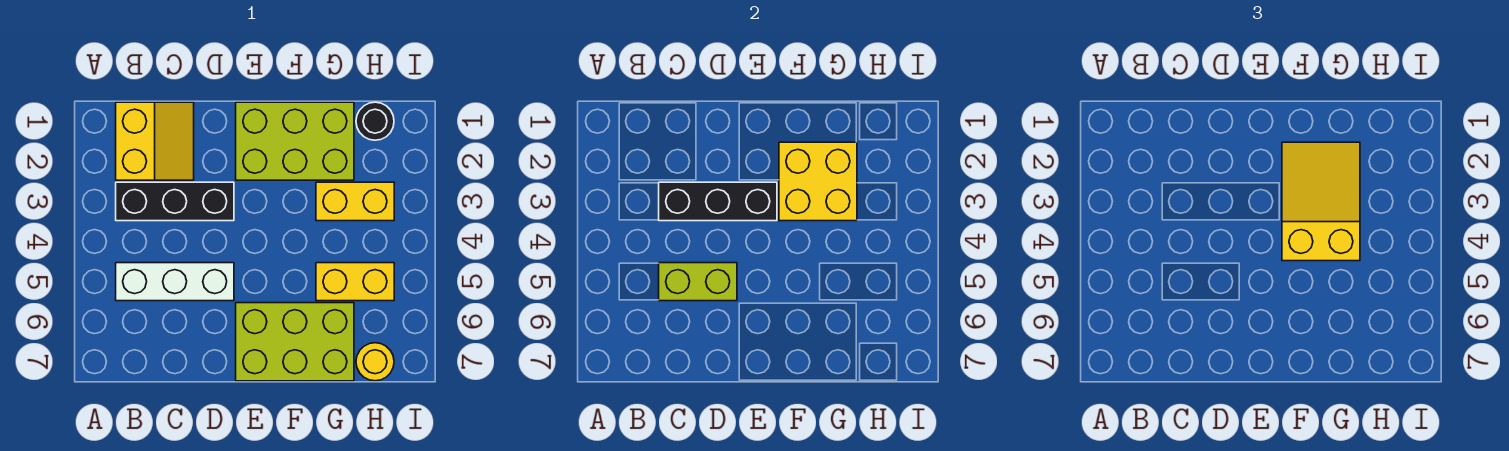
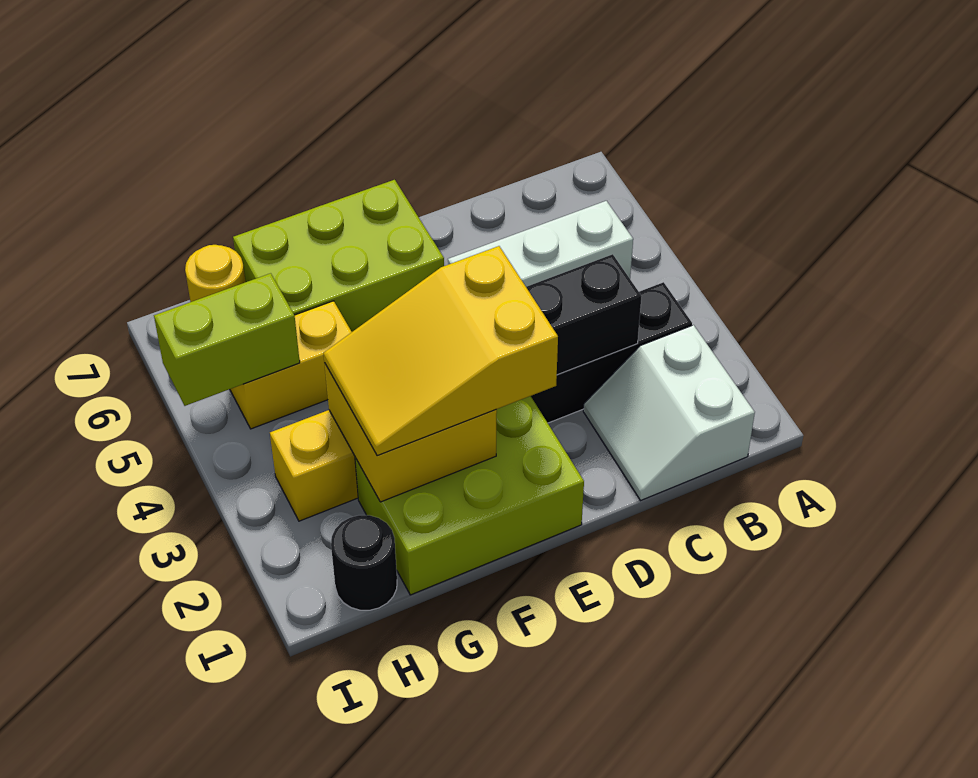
yellow slope B1:C2 level 1 top B -> white slope B1:C2 level 1 top B
lime brick C5:D5 level 2 -> lime brick H5:I5 level 2
yellow slope F2:G4 level 3 top 4 -> yellow slope E2:G3 level 3 top E

